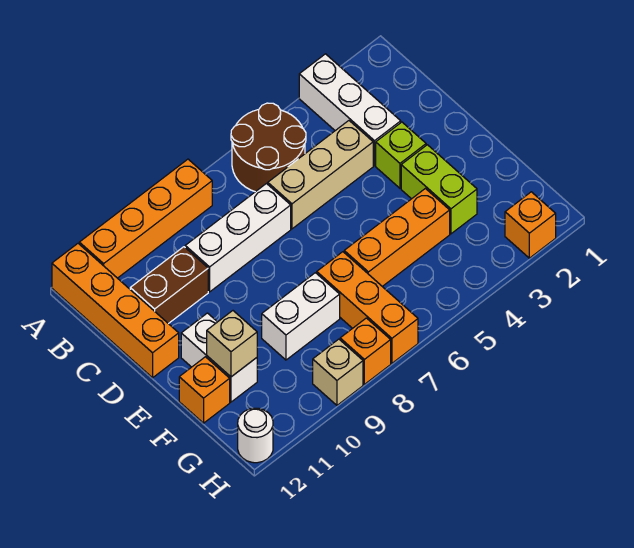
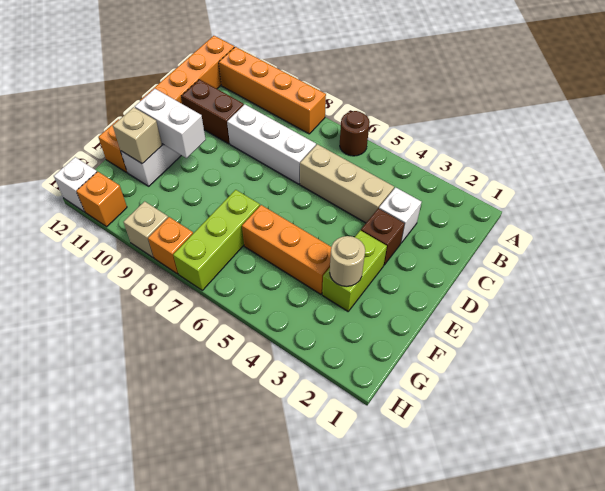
white brick A3:C3 level 1 -> white brick C3 level 1
brown round brick A5:B6 level 1 -> brown round brick A6 level 1
lime brick D3 level 1 -> brown brick D3 level 1
none -> tan round brick F3 level 2
orange brick F7:H7 level 1 -> lime brick F7:H7 level 1
white brick F8:F9 level 1 -> white brick E10:E11 level 2
orange brick H2 level 1 -> orange brick H11 level 1
white round brick H12 level 1 -> white brick H12 level 1

